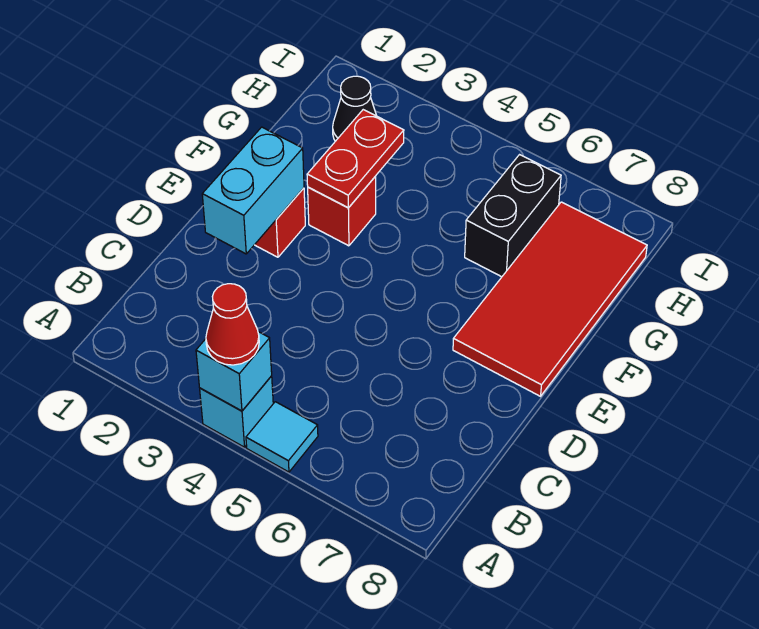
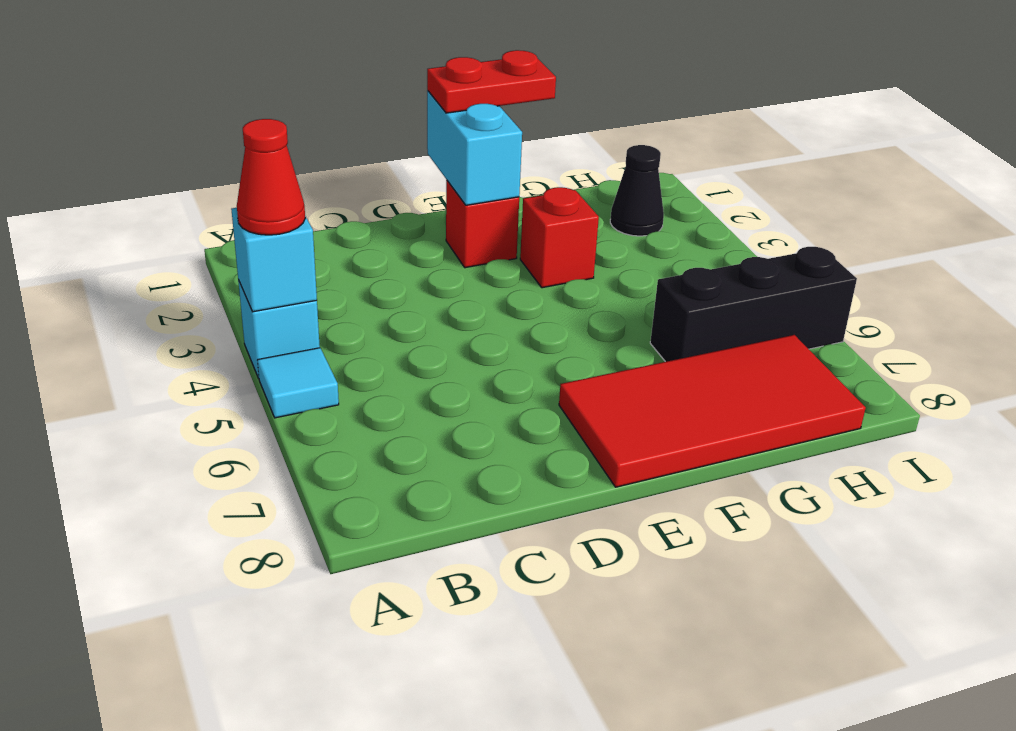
cyan brick D2:E2 level 2 -> cyan brick E1:E2 level 2
red plate F3:G3 level 2 -> red plate E1:F1 level 3
black brick G6:H6 level 1 -> black brick G6:I6 level 1

